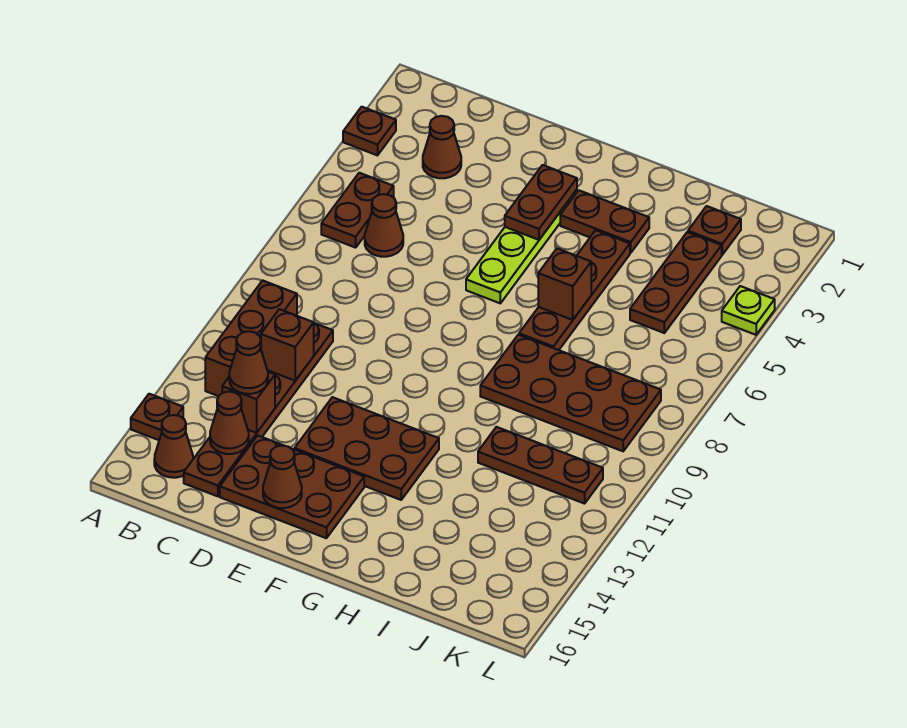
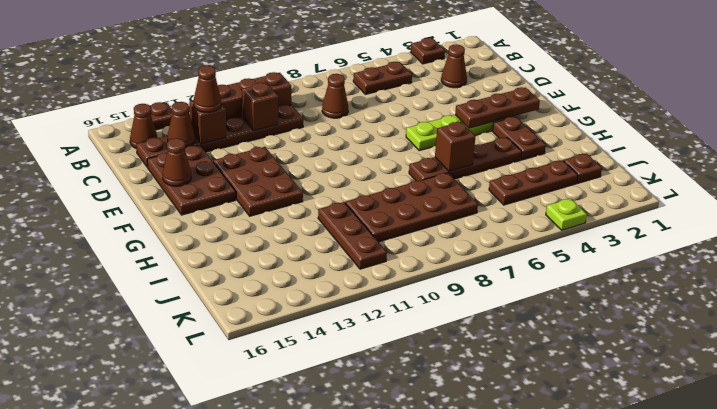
brown cone C6 level 1 -> brown cone C8 level 1
brown plate F3:F4 level 2 -> brown plate F2:F4 level 2
brown plate H8:K9 level 1 -> brown plate I7:J10 level 1

